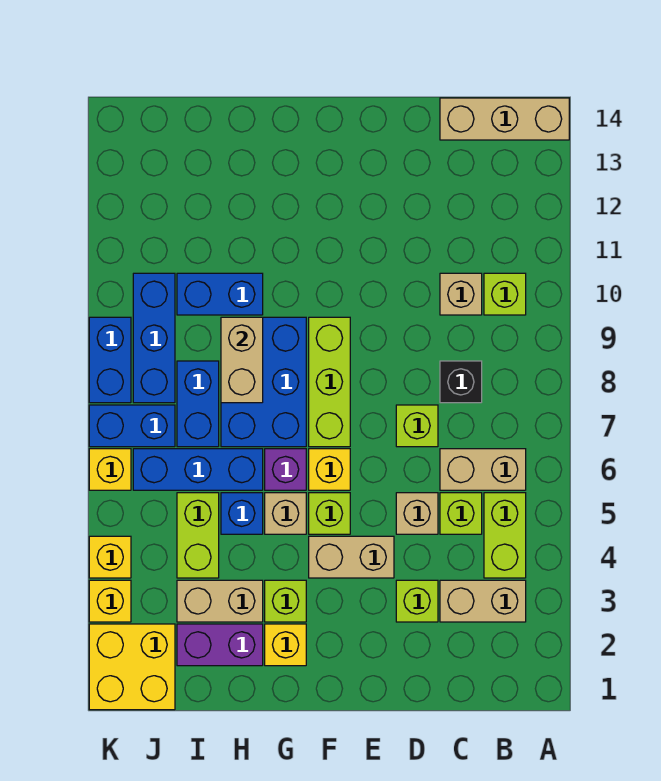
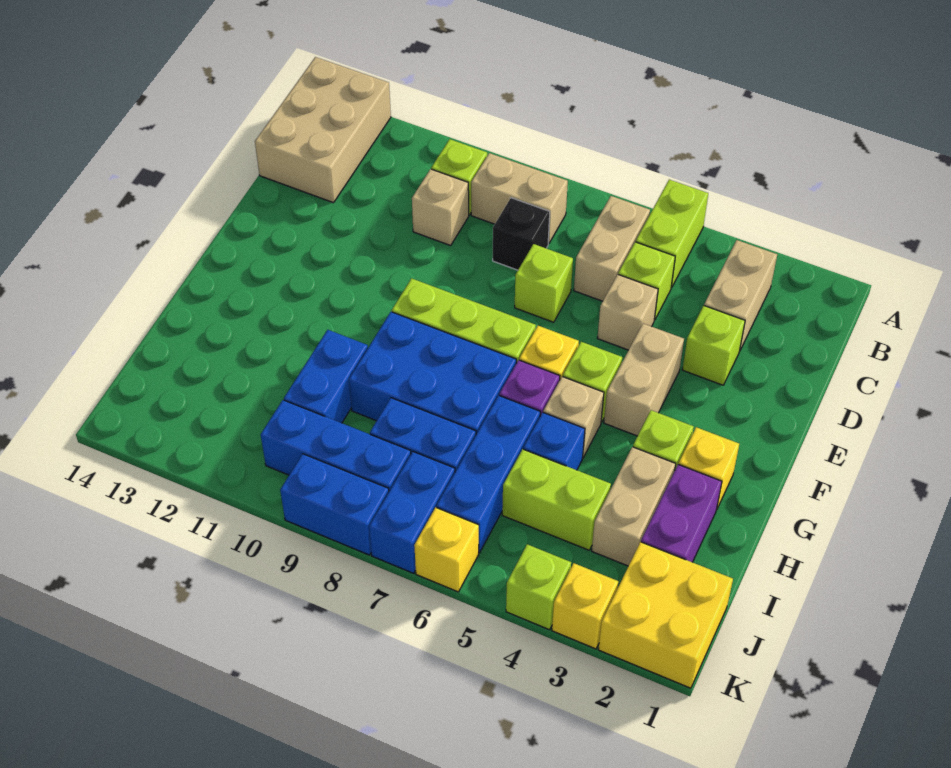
tan brick A14:C14 level 1 -> tan brick A13:C14 level 1
lime brick B4:B5 level 1 -> lime brick A5:B5 level 1
tan brick H8:H9 level 2 -> tan brick B8:B9 level 1
yellow brick K4 level 1 -> lime brick K4 level 1

